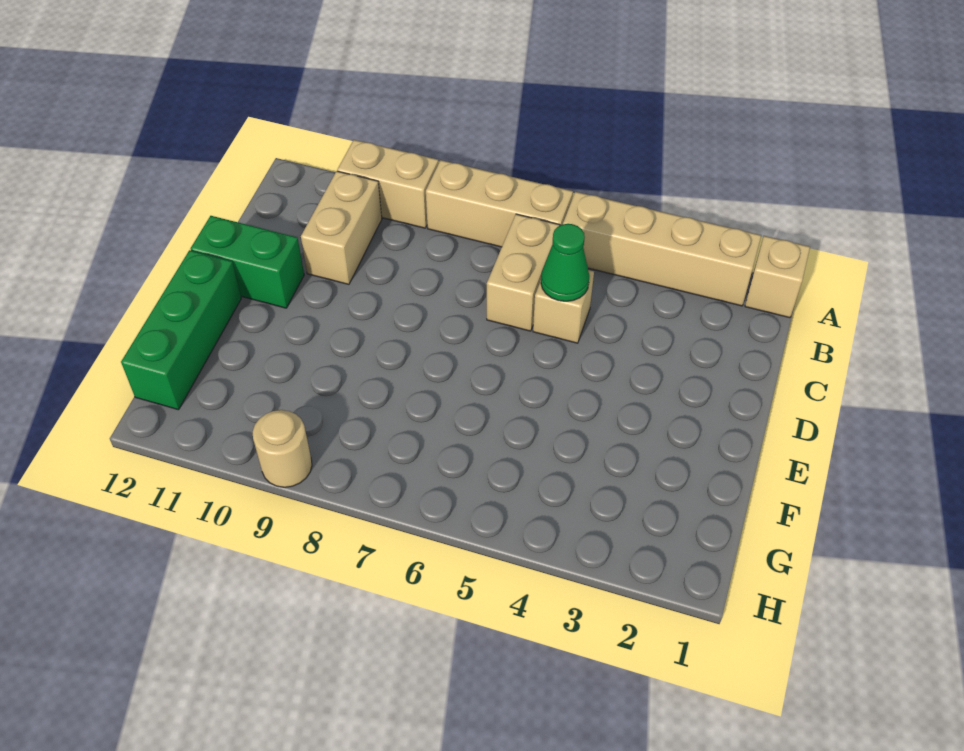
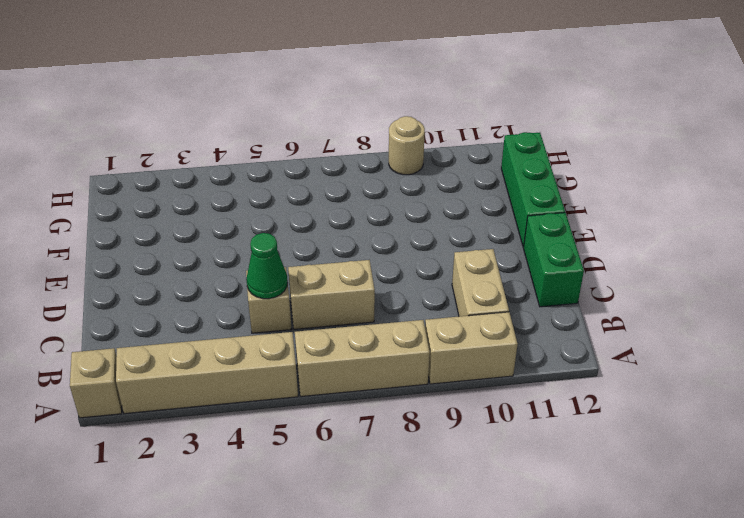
tan brick B6:C6 level 1 -> tan brick C6:C7 level 1
green brick D11:D12 level 1 -> green brick C12:D12 level 1

